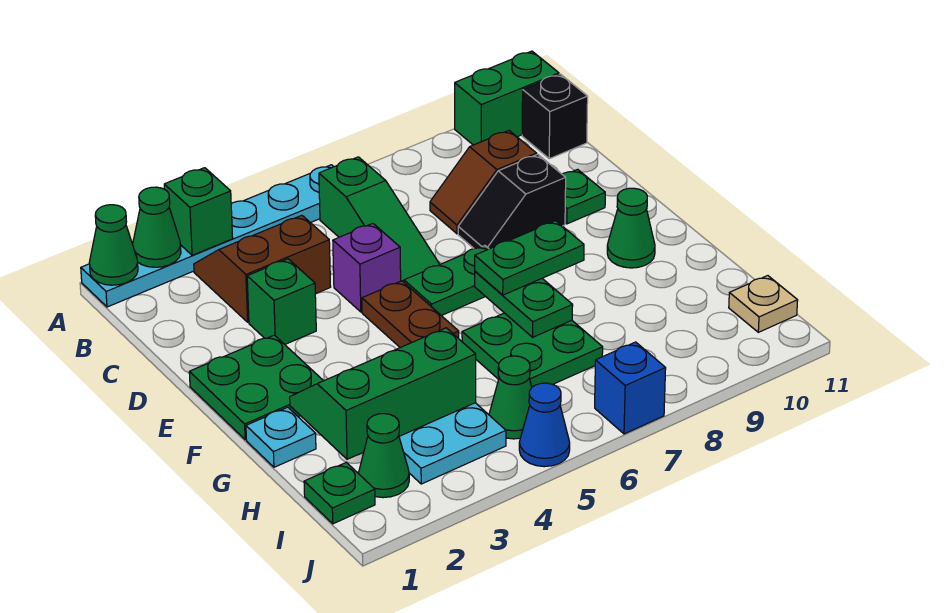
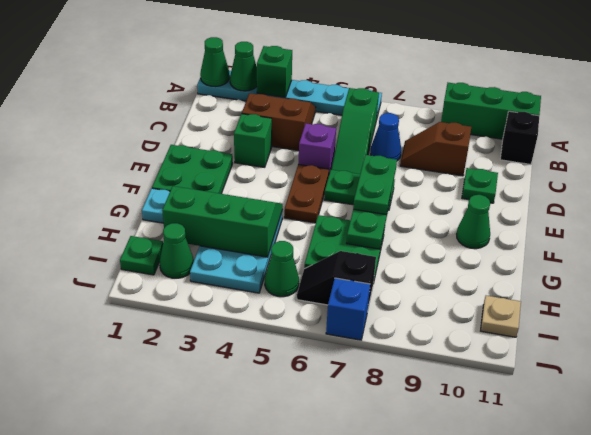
green brick A10:A11 level 1 -> green brick A9:A11 level 1
black slope D8:D9 level 1 top 9 -> black slope I6:I7 level 1 top 7
green plate F7:F8 level 3 -> green plate E7:F7 level 3
blue cone J5 level 1 -> blue cone C7 level 1

